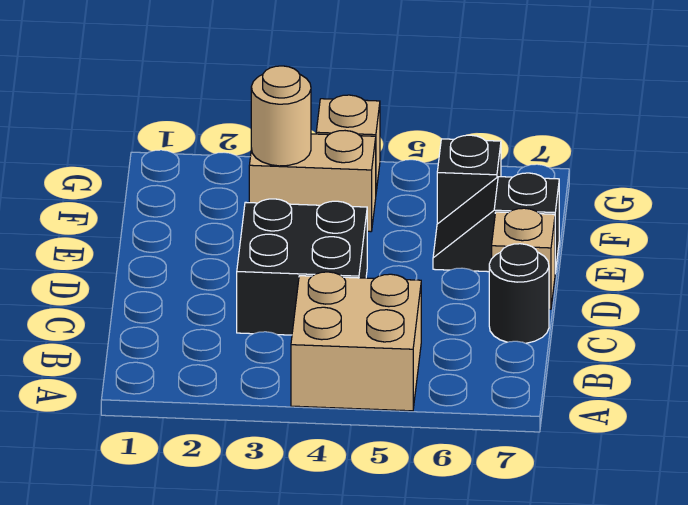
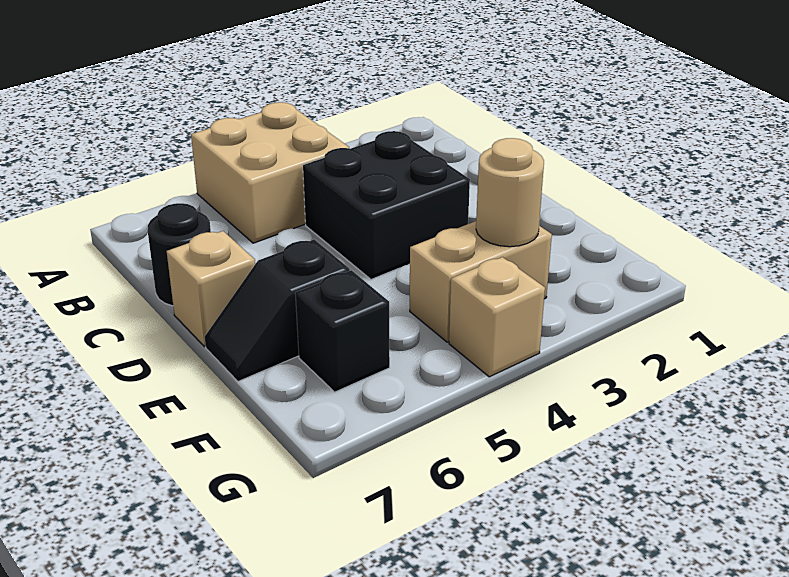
black slope E6:E7 level 1 top 7 -> black slope E6:E7 level 1 top 6

